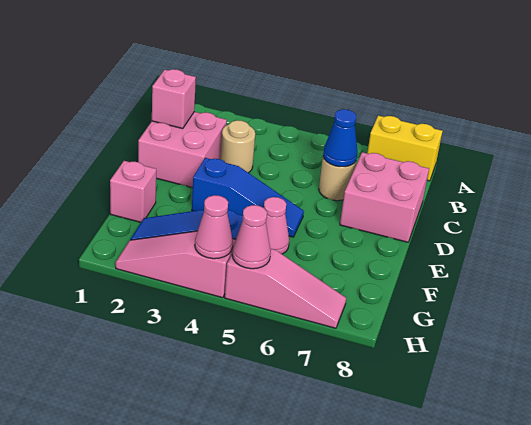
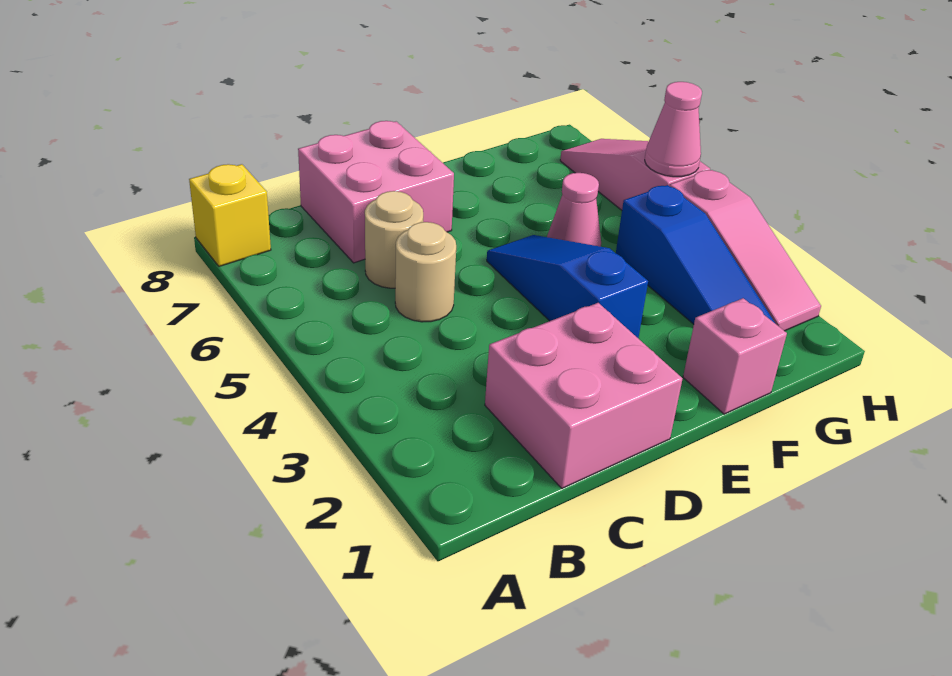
yellow brick A7:A8 level 1 -> yellow brick A8 level 1
pink brick C1 level 2 -> none
tan round brick C3 level 1 -> tan round brick C5 level 1
blue cone C6 level 2 -> none
pink cone H4 level 2 -> none

